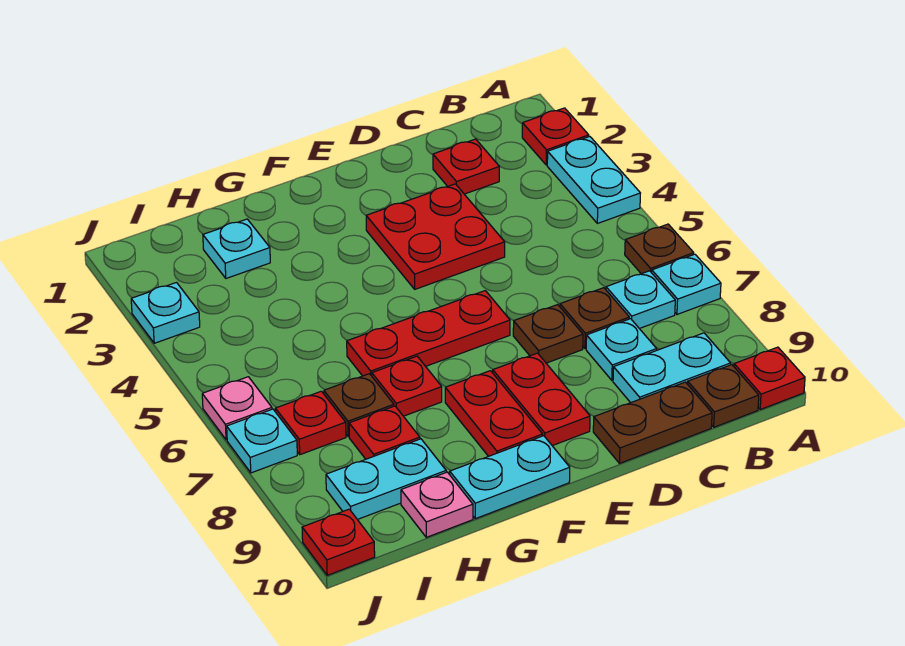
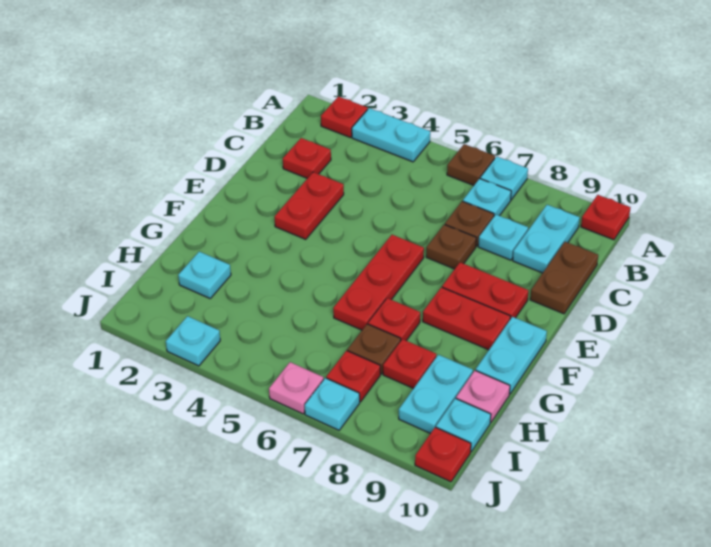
brown plate B10 level 1 -> none
red plate D3:E4 level 1 -> red plate D3:E3 level 1
none -> cyan plate I10 level 1

